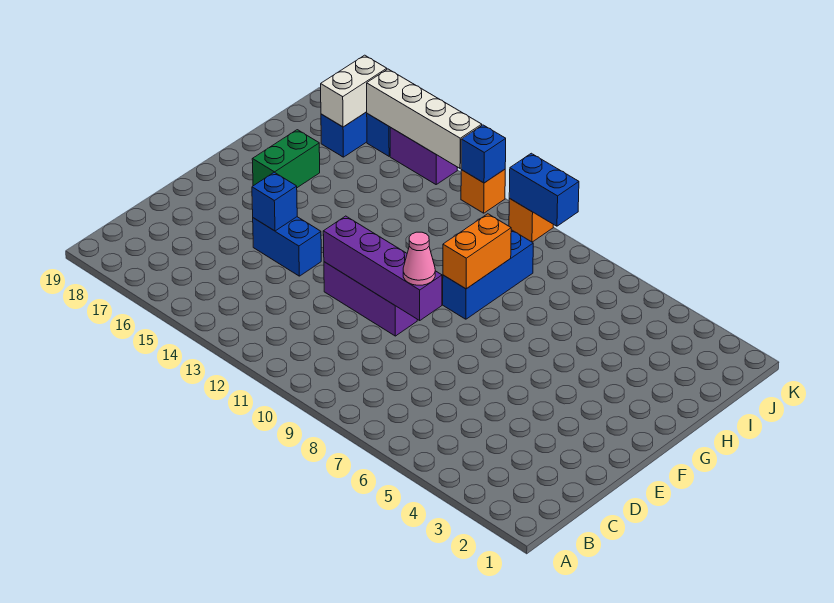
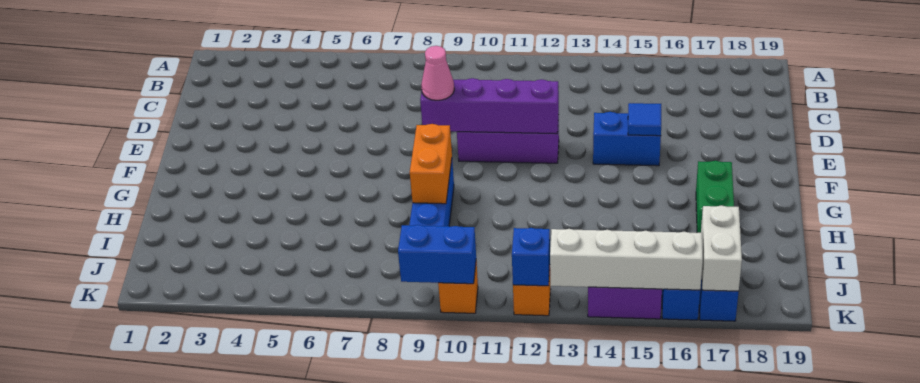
blue brick E15 level 2 -> blue tile E15 level 2

